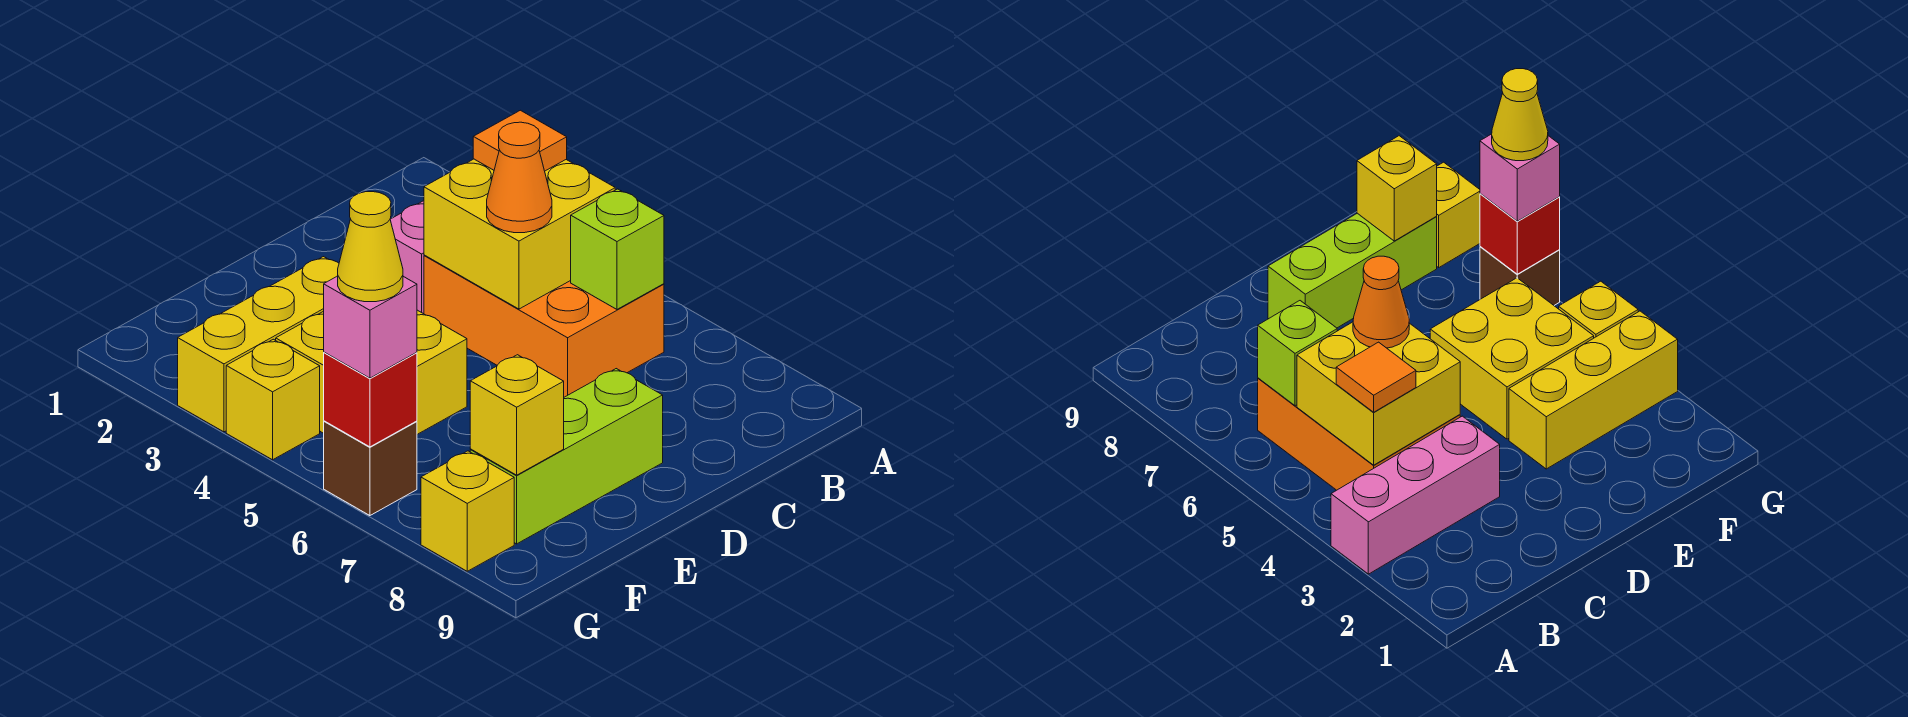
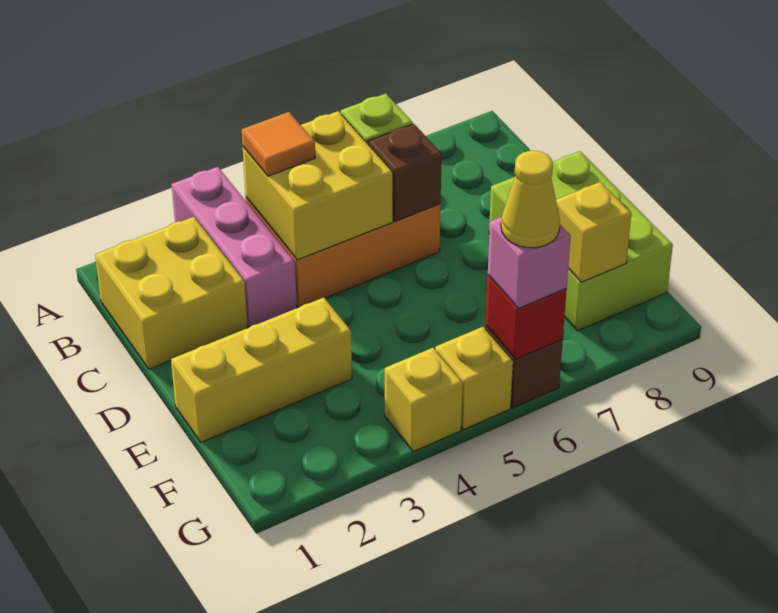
orange cone C5 level 3 -> none
none -> brown brick C6 level 2
lime brick D8:F8 level 1 -> lime brick D8:F9 level 1
yellow brick E3:G3 level 1 -> yellow brick E1:E3 level 1
yellow brick E4:F5 level 1 -> yellow brick B1:C2 level 1
yellow brick G8 level 1 -> yellow brick G5 level 1

